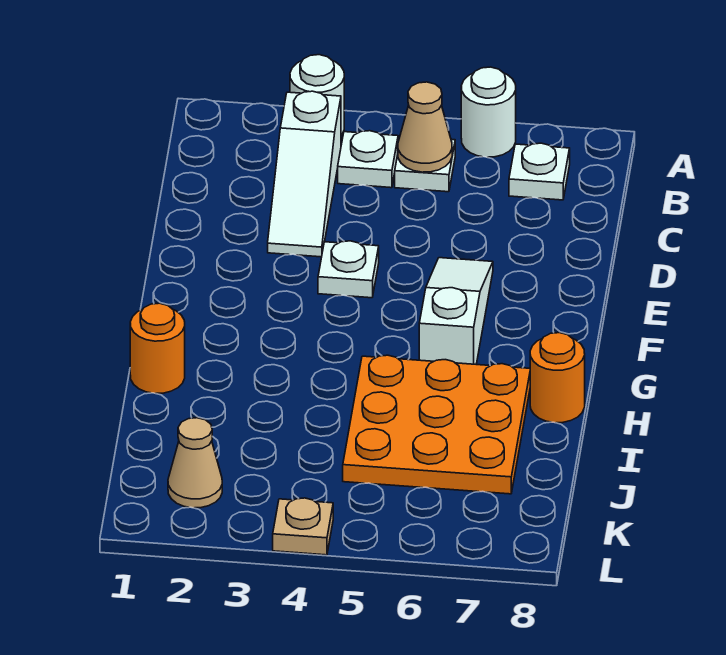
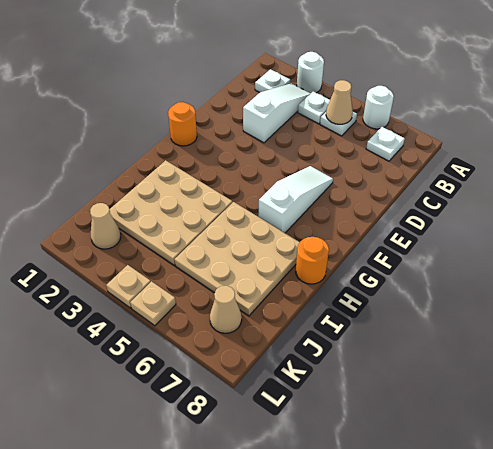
white slope B3:D3 level 1 top B -> white slope B3:D3 level 1 top D
white plate E4 level 1 -> white plate B2 level 1
orange round brick H1 level 1 -> orange round brick F1 level 1
none -> tan plate H2:J4 level 1
orange plate H5:J7 level 1 -> tan plate H5:J7 level 1
none -> tan cone K7 level 1
none -> tan plate L5 level 1

